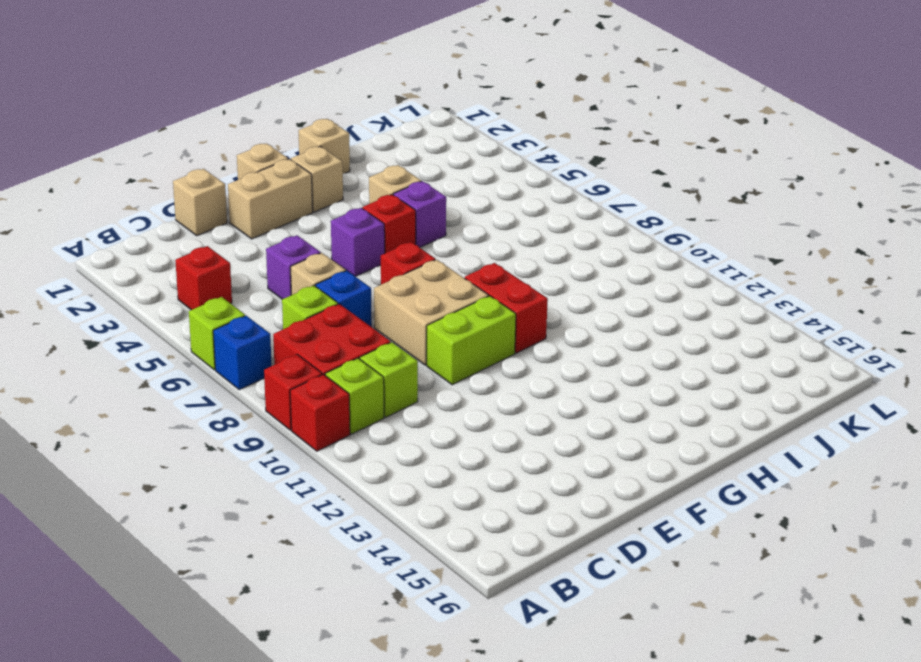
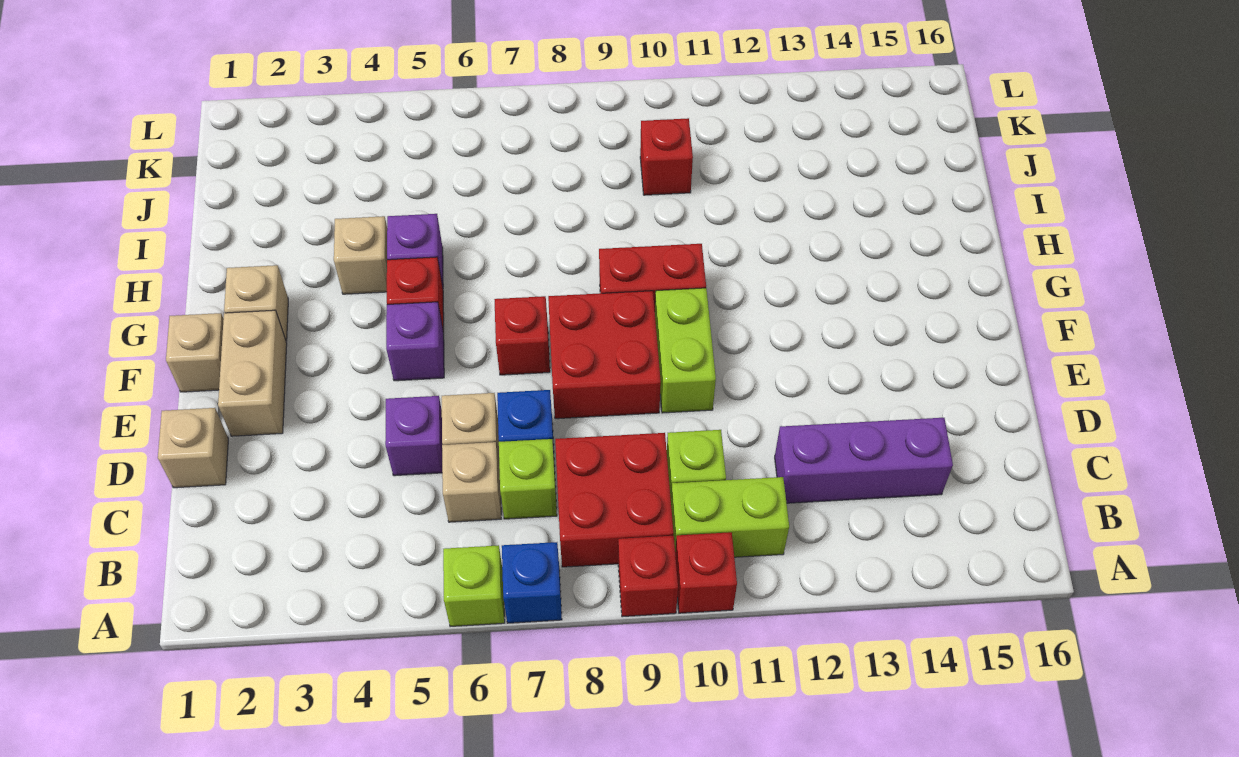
red brick B4 level 1 -> red brick J10 level 1
lime brick B10 level 1 -> lime brick B10:B11 level 1
none -> purple brick C12:C14 level 1
tan brick E8:F9 level 1 -> red brick E8:F9 level 1
tan brick H1 level 1 -> tan brick C6 level 1

